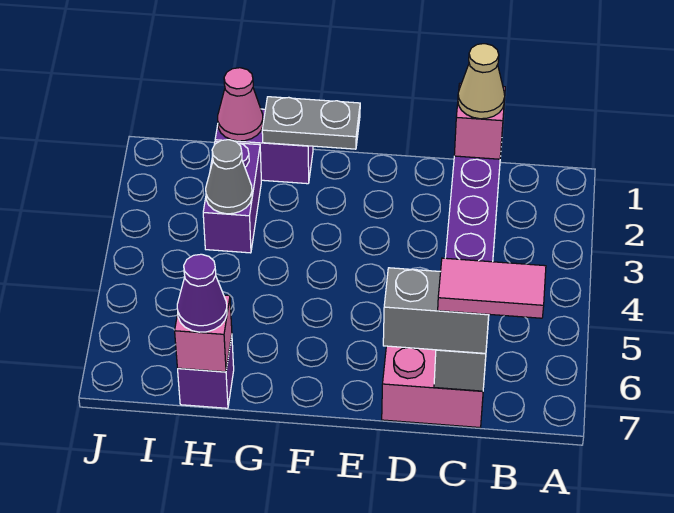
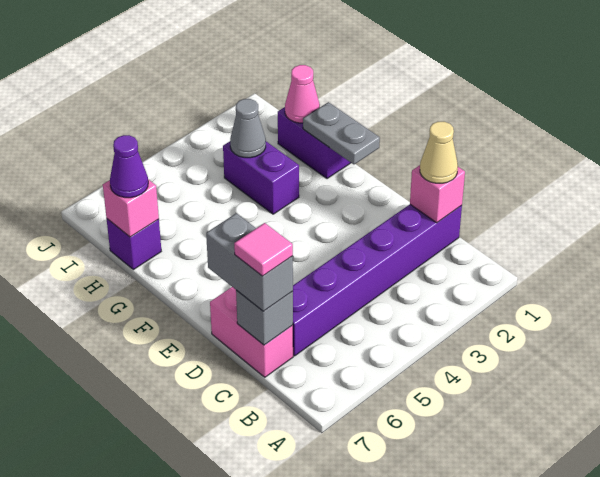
pink tile B7:C7 level 4 -> pink tile C7 level 4
purple brick H2:H3 level 1 -> purple brick G3:H3 level 1

